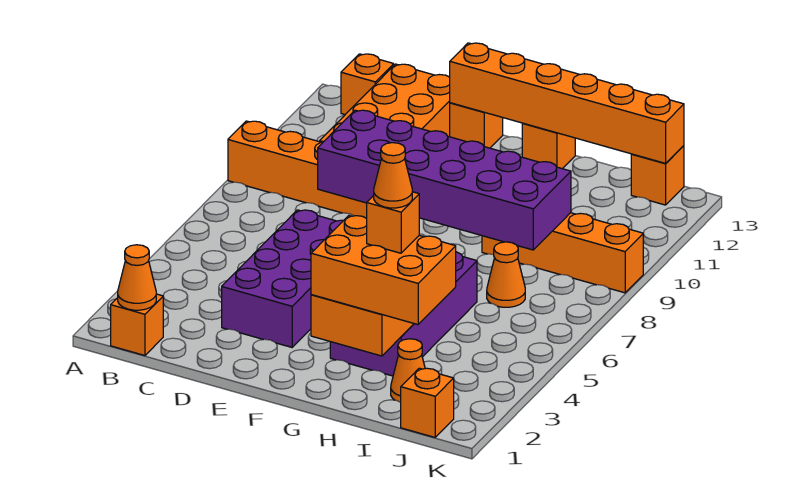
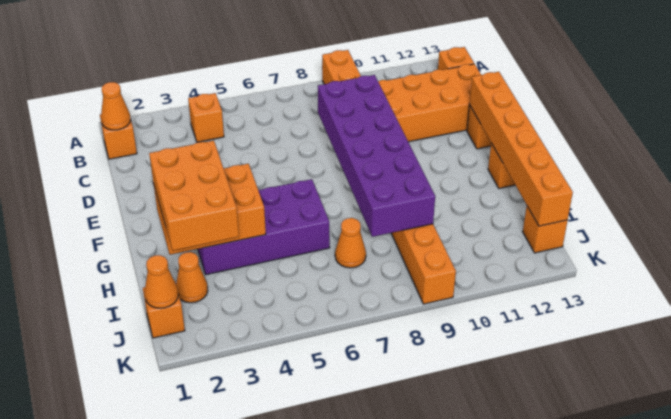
purple brick D3:E6 level 1 -> none
orange brick H3 level 4 -> orange brick B4 level 1
orange cone H3 level 5 -> orange cone J1 level 2

